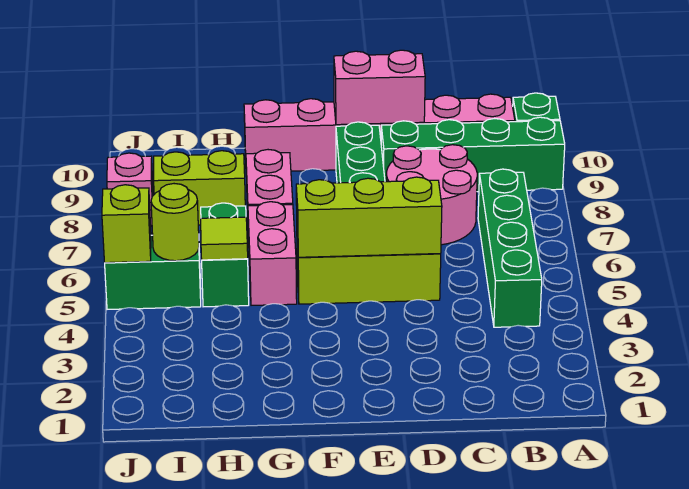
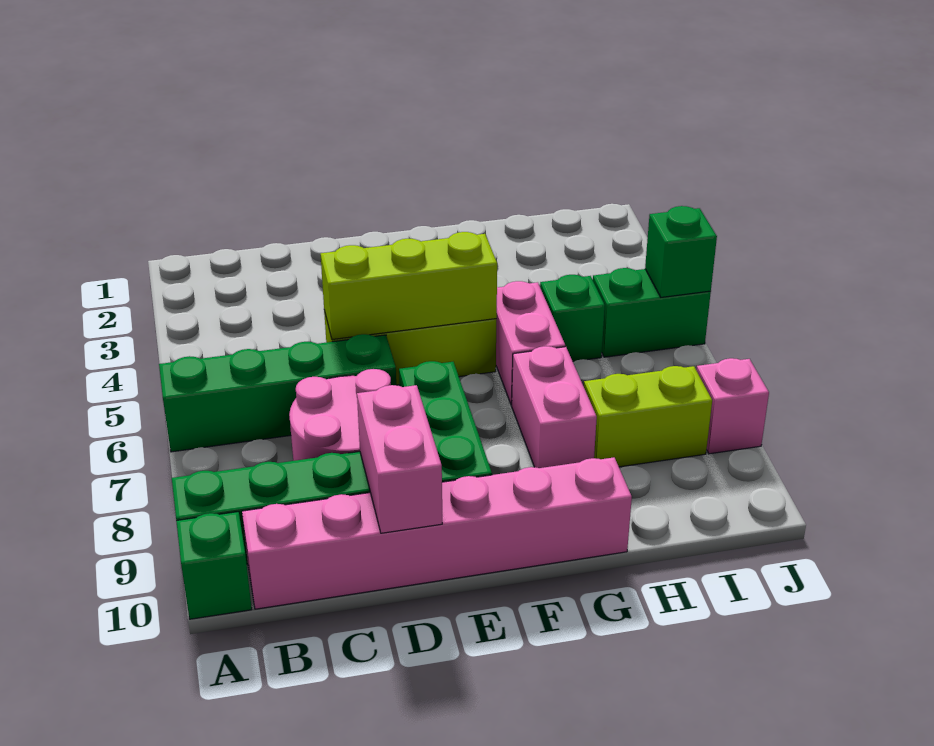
green brick B4:B7 level 1 -> green brick A6:D6 level 1
pink brick D10:E10 level 2 -> pink brick D9:D10 level 2
green brick H5:H6 level 1 -> green brick H5 level 1
lime tile H5 level 2 -> none
lime round brick I5 level 2 -> none
lime brick J5 level 2 -> green brick J5 level 2

